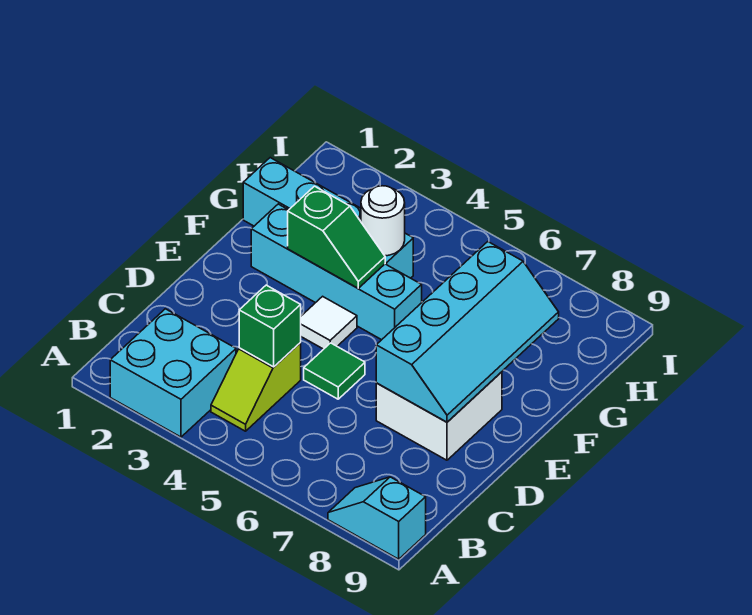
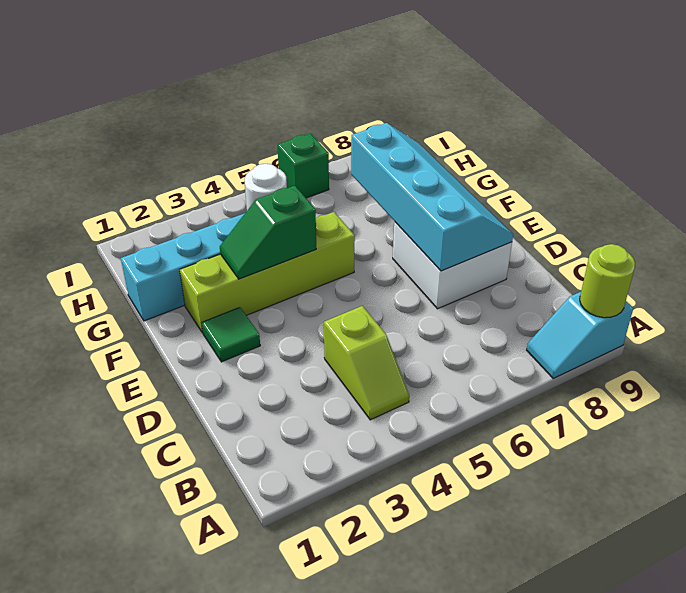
cyan brick A2:B3 level 1 -> none
none -> lime round brick A9 level 2
green brick C4 level 2 -> green brick I6 level 1
green tile D5 level 1 -> green tile E2 level 1
white tile E4 level 1 -> none
cyan brick F2:F5 level 1 -> lime brick F2:F5 level 1
green slope F3:F4 level 2 top 3 -> green slope F3:F4 level 2 top 4

